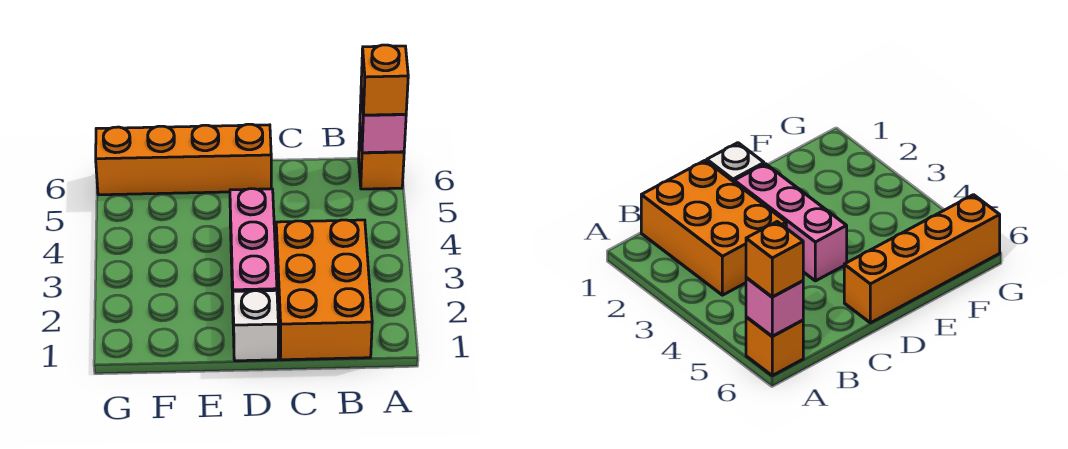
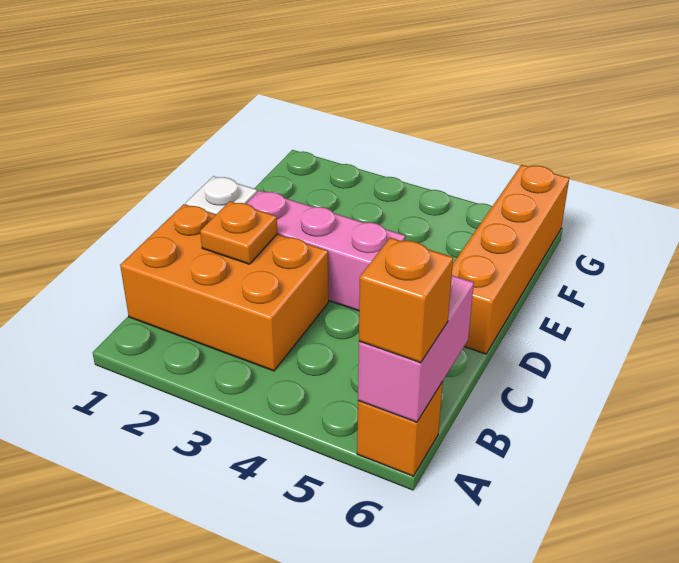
pink brick A6 level 2 -> pink brick A6:B6 level 2
none -> orange plate C2 level 2

